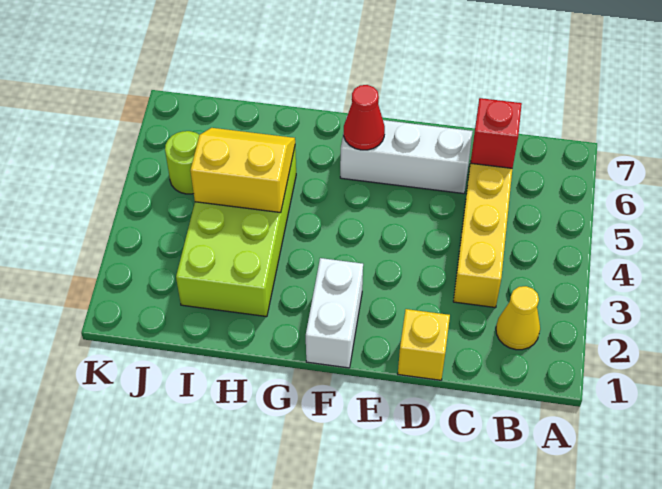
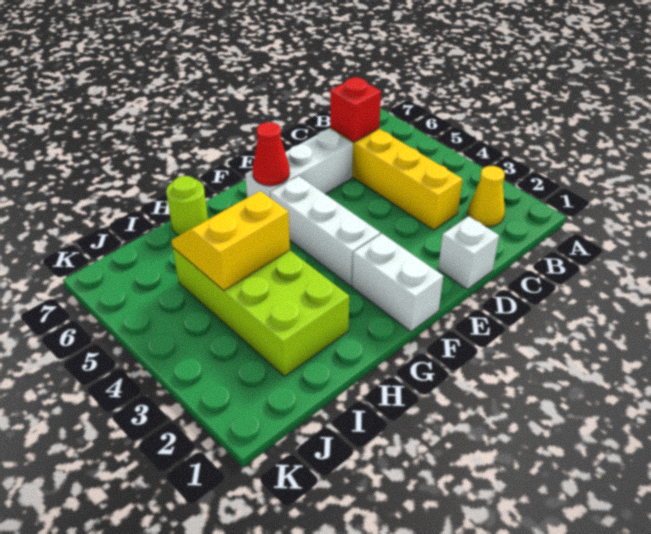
yellow brick D1 level 1 -> white brick D1 level 1
none -> white brick F3:F5 level 1
lime round brick J5 level 1 -> lime round brick H7 level 1

